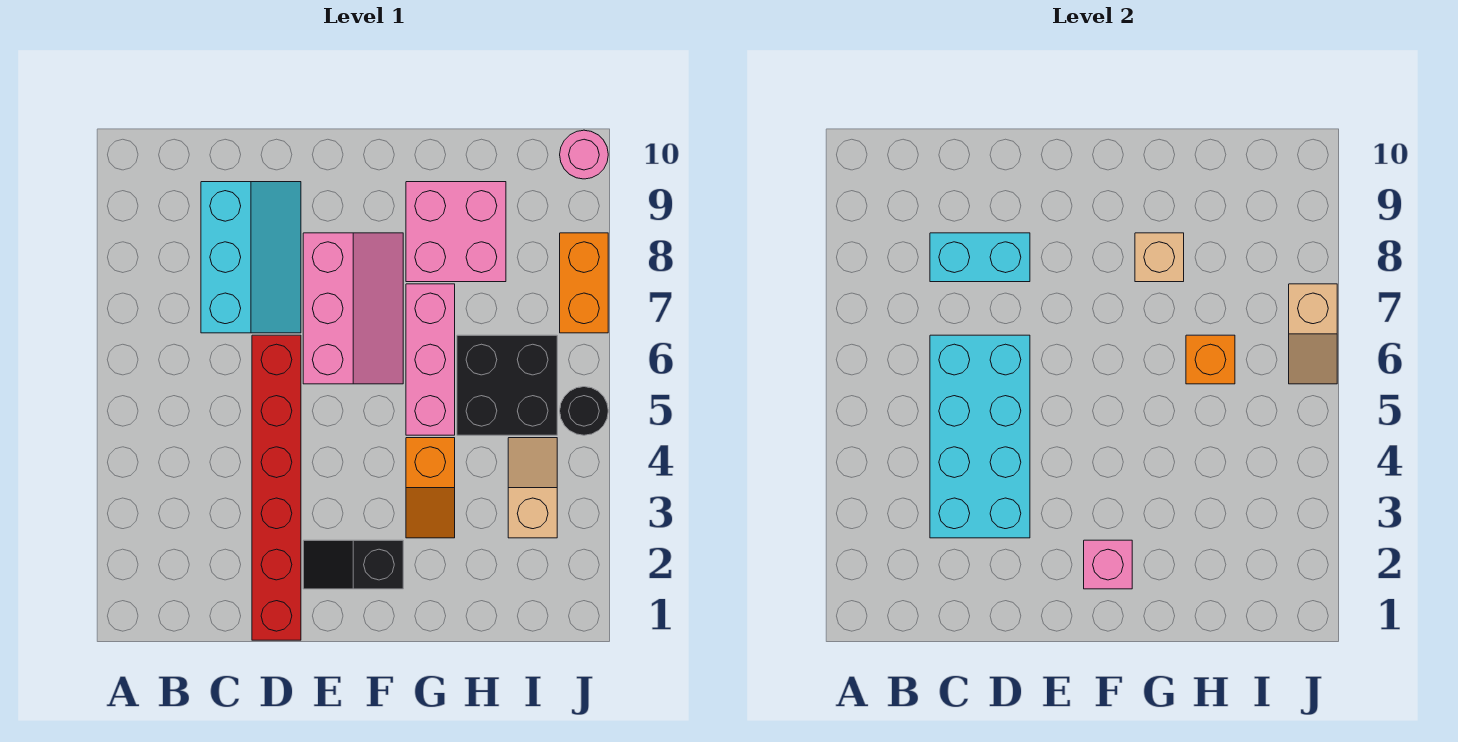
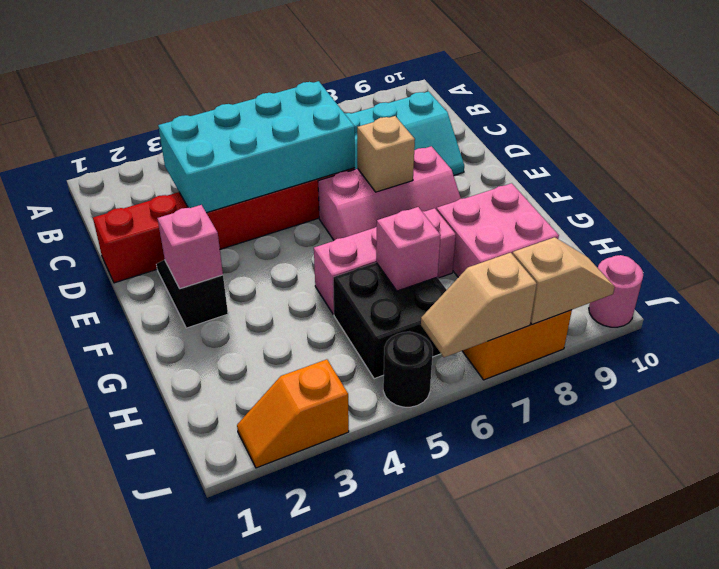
cyan brick C8:D8 level 2 -> none
orange slope G3:G4 level 1 top 4 -> orange slope J2:J3 level 1 top 3
tan brick G8 level 2 -> tan brick E7 level 2
orange brick H6 level 2 -> pink brick H6 level 2
tan slope I3:I4 level 1 top 3 -> tan slope J8:J9 level 2 top 8

